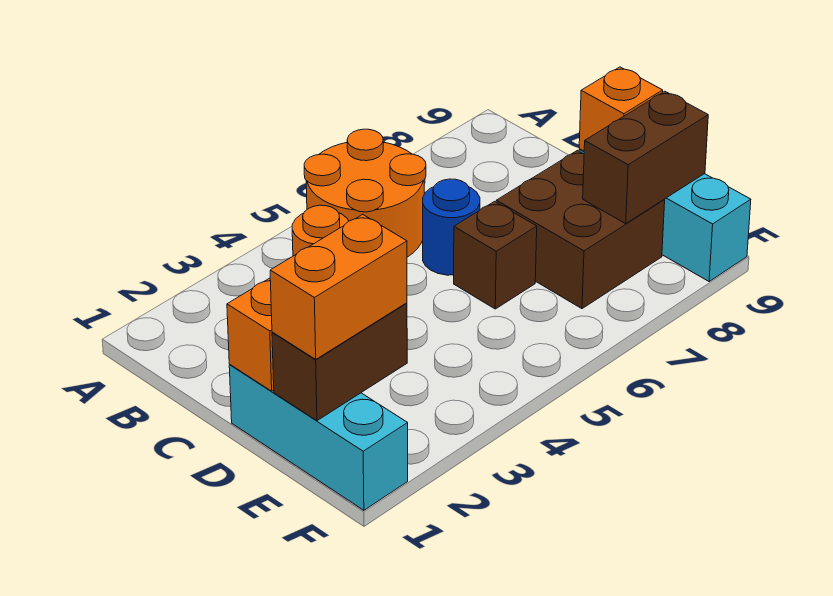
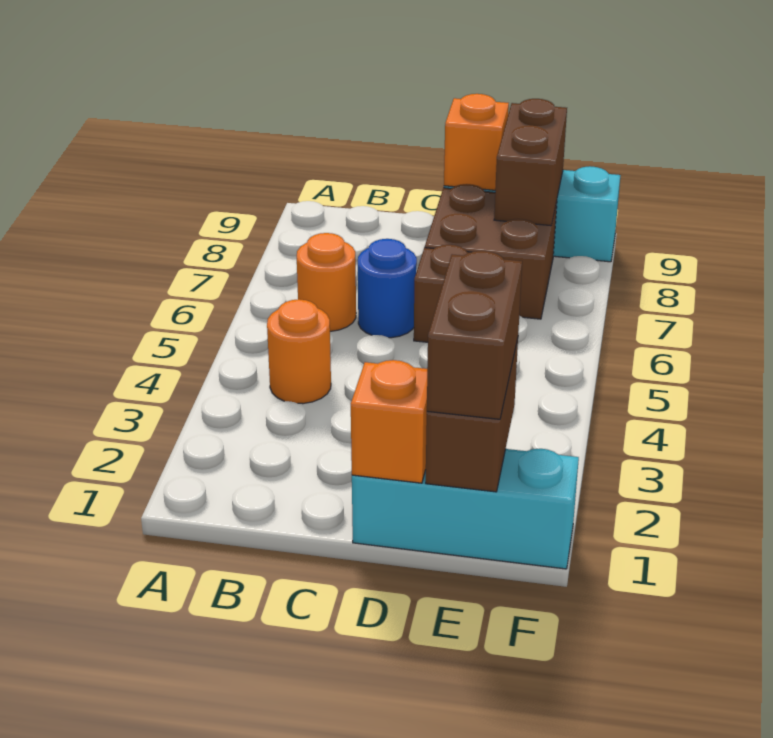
orange round brick A5:B6 level 1 -> orange round brick B6 level 1
orange brick E1:E2 level 3 -> brown brick E1:E2 level 3

